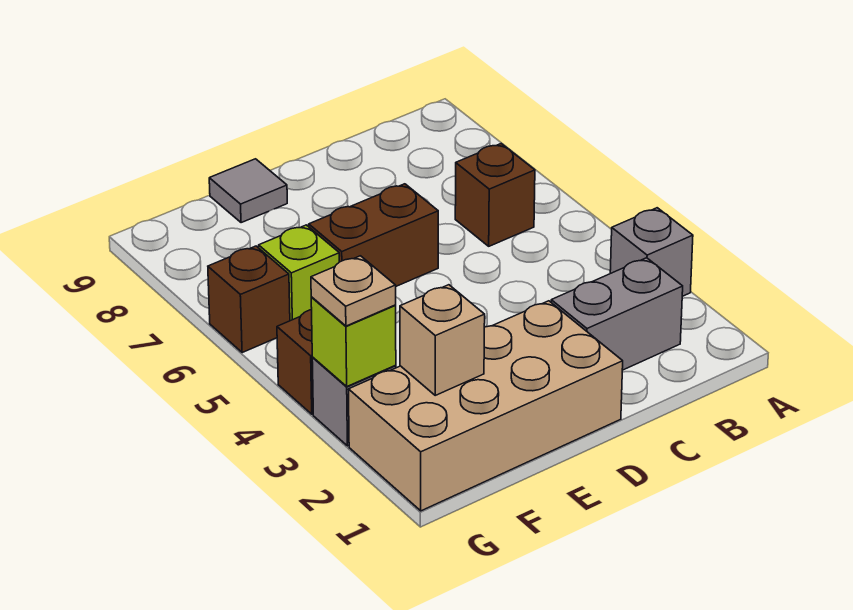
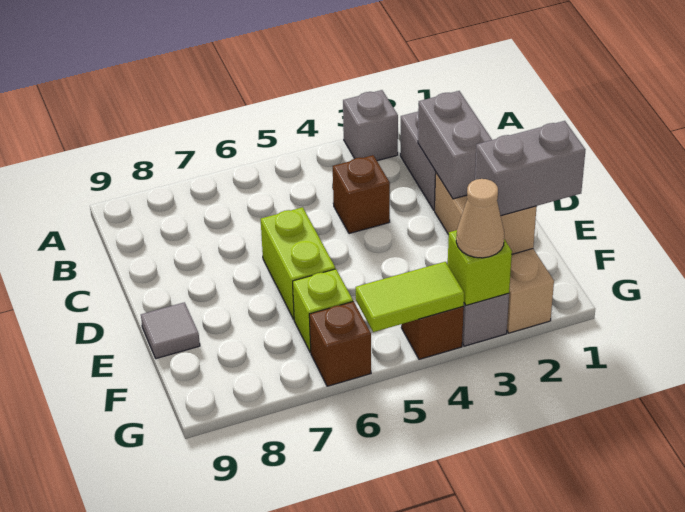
brown brick B6 level 1 -> brown brick C4 level 1
none -> grey brick C2:D2 level 2
tan brick D1:G2 level 1 -> tan brick D2:G2 level 1
brown brick D6:E6 level 1 -> lime brick D6:E6 level 1
none -> grey brick F1:F2 level 3
tan plate G3 level 3 -> tan cone G3 level 3
none -> lime tile G4:G5 level 2

